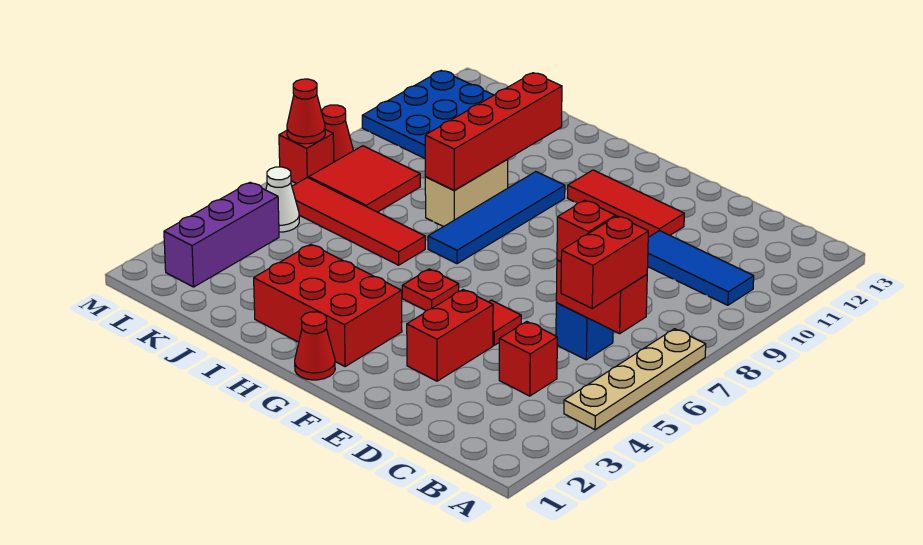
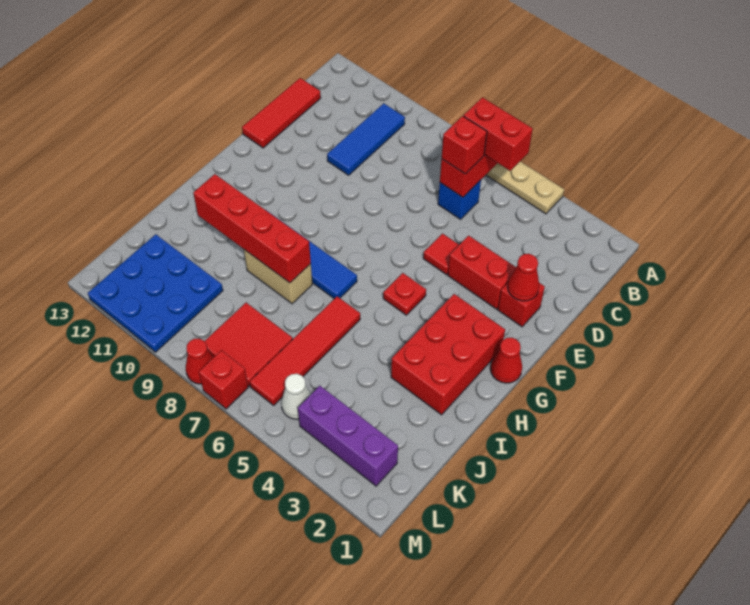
red brick C4 level 1 -> red brick E2 level 1
red tile E11:G11 level 1 -> red tile C13:E13 level 1
red cone M7 level 2 -> red cone E2 level 2

